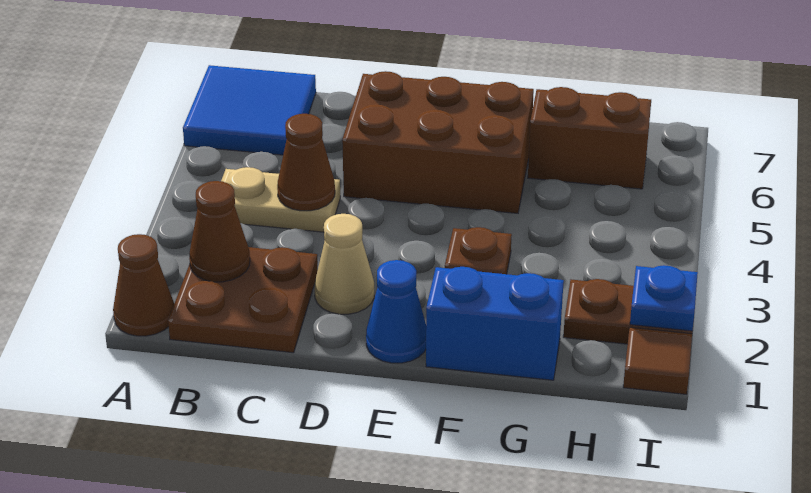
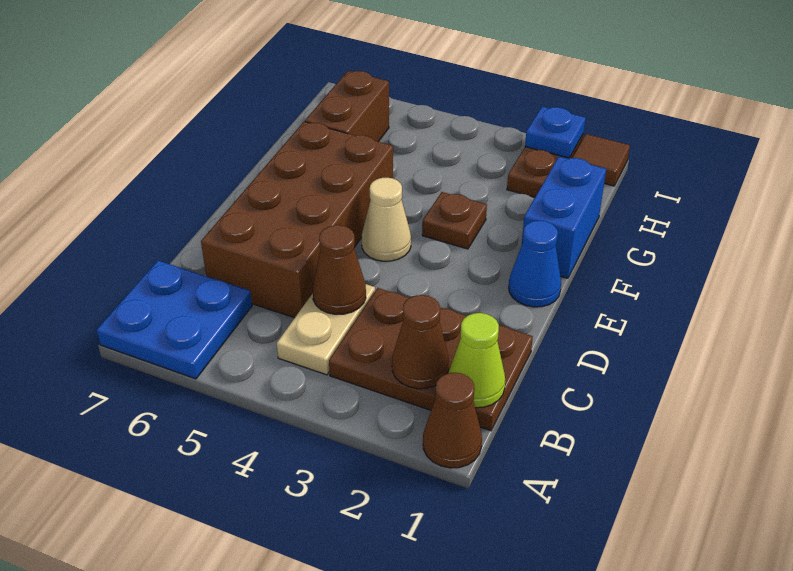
blue tile A6:B7 level 1 -> blue plate A6:B7 level 1
brown plate B1:C2 level 1 -> brown plate B1:C3 level 1
none -> lime cone B1 level 2
tan cone D2 level 1 -> tan cone E4 level 1
brown brick D5:F6 level 1 -> brown brick C5:F6 level 1

